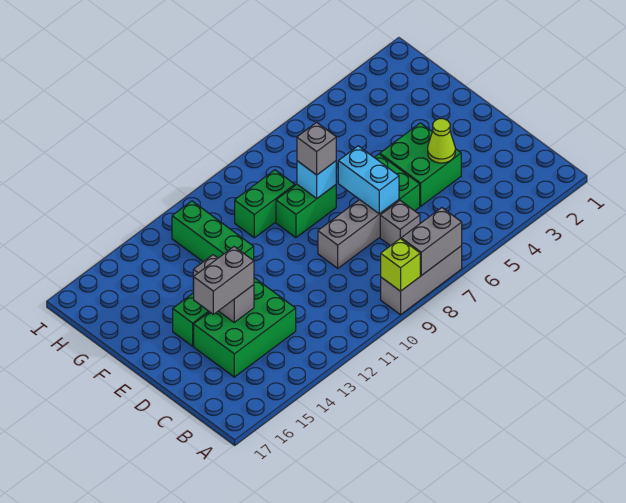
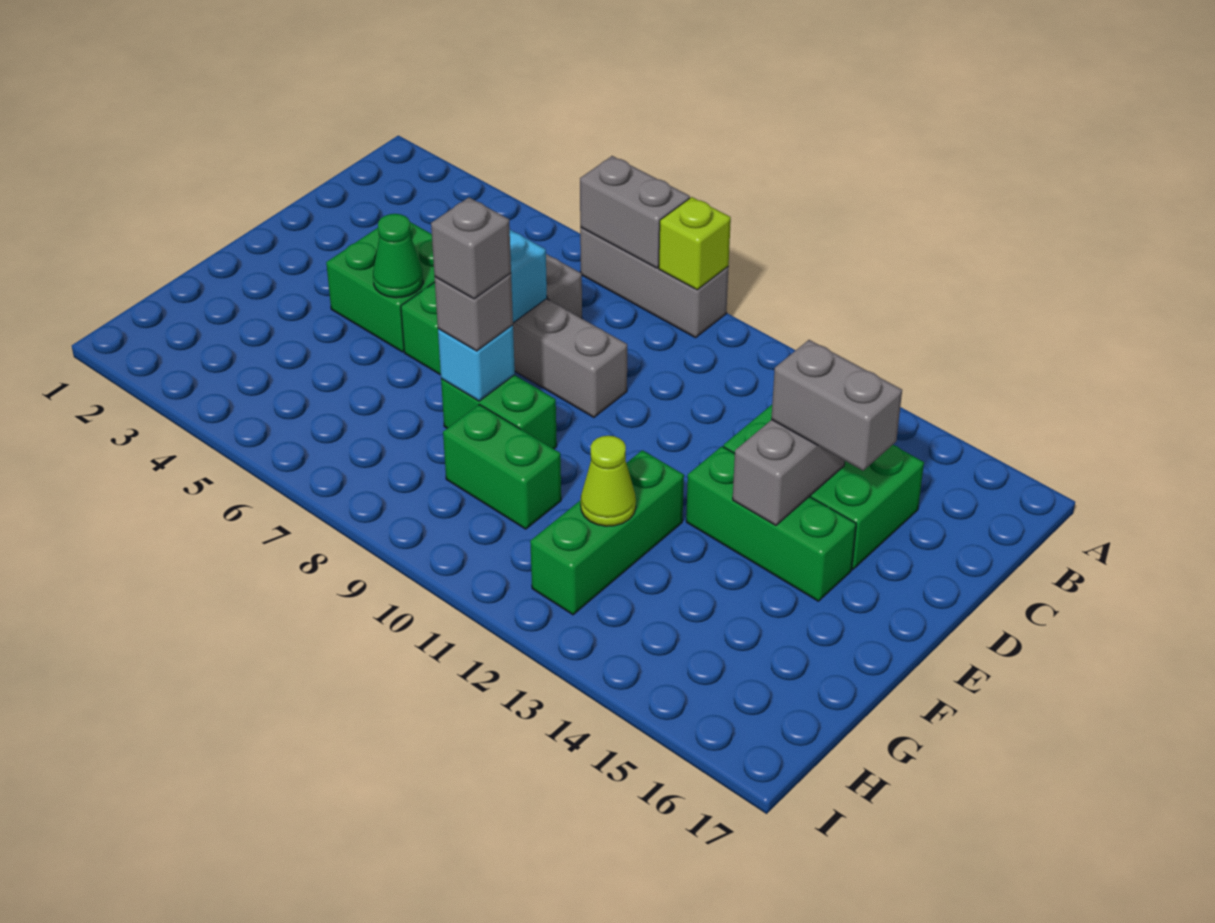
lime cone D4 level 2 -> lime cone G12 level 2
none -> green cone E5 level 2
none -> grey brick F8 level 4

